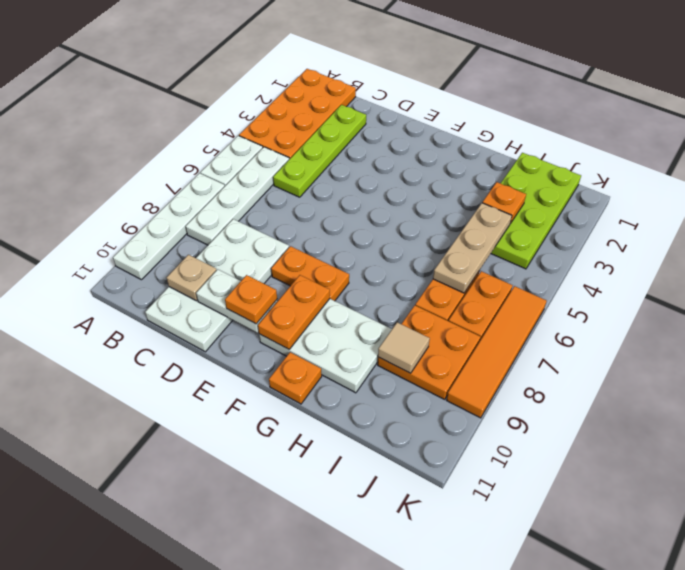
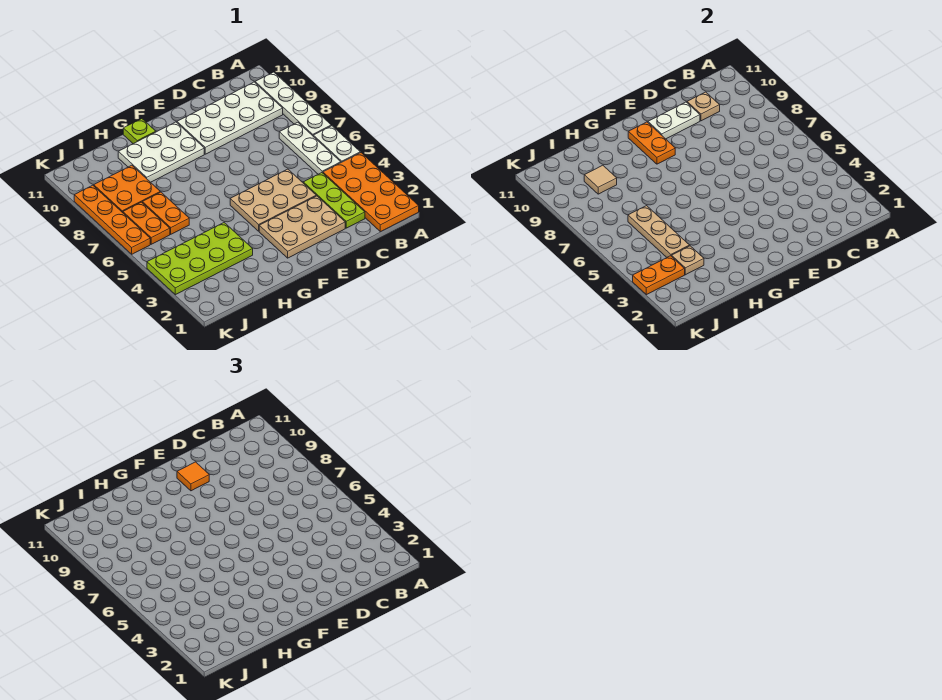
white plate B5:B8 level 1 -> white plate B5:B7 level 1
lime plate C2:C5 level 1 -> lime plate C2:C4 level 1
white plate C8:D11 level 1 -> white plate B9:E10 level 1
none -> tan plate D2:F3 level 1
none -> tan plate D4:F5 level 1
orange plate E8:F8 level 1 -> orange plate J3:K3 level 2
orange plate E10 level 3 -> orange tile E10 level 3
orange plate G11 level 1 -> lime plate G11 level 1
lime plate I1:J4 level 1 -> lime plate H3:K4 level 1
orange plate I3 level 2 -> tan plate I3 level 2
orange tile K6:K9 level 1 -> orange plate K6:K9 level 1

